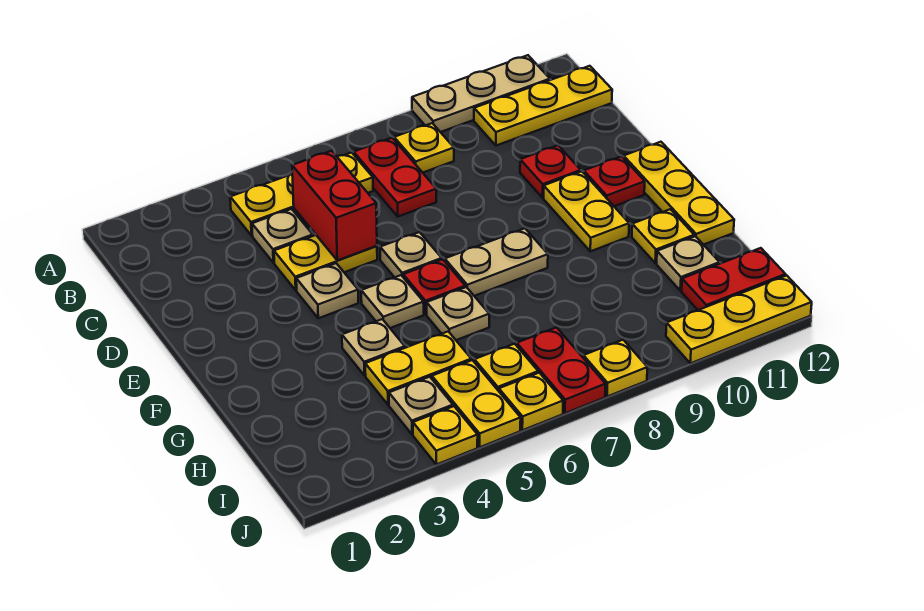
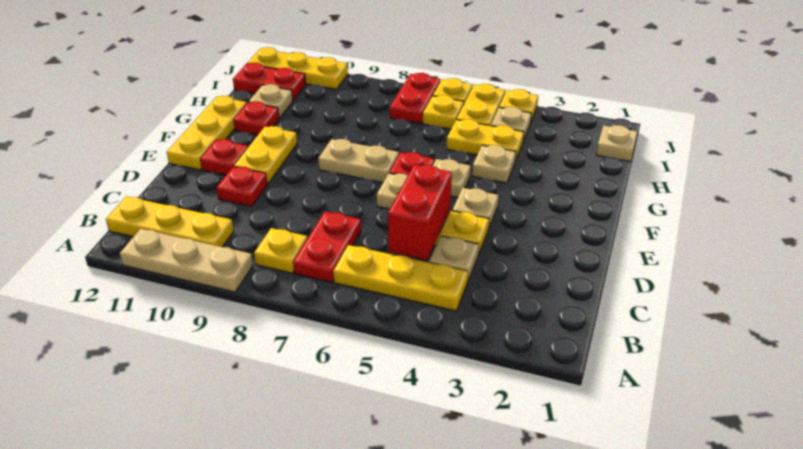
tan plate G6 level 1 -> tan plate I1 level 1
yellow plate G11 level 1 -> red plate G11 level 1
yellow plate J8 level 1 -> none

